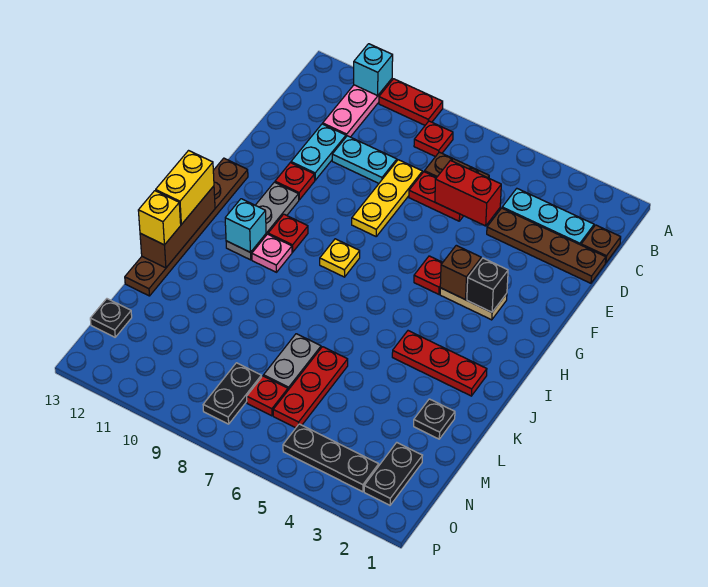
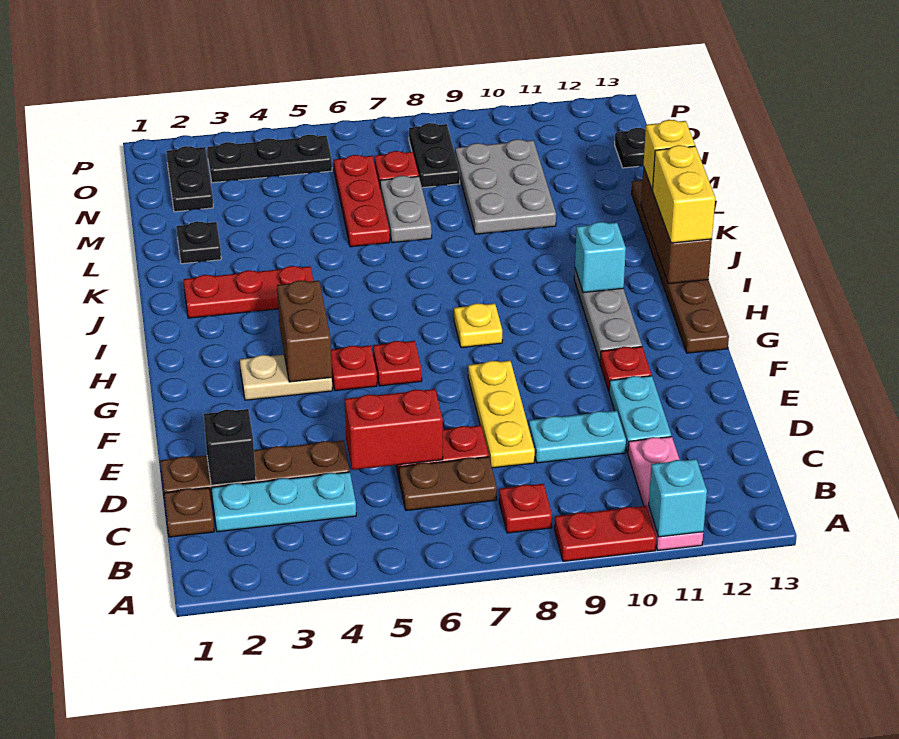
black brick G3 level 2 -> black brick D2 level 2
brown brick G4 level 2 -> brown brick G4:H4 level 2
red plate H10 level 1 -> red plate G6 level 1
pink plate I10 level 1 -> none
none -> grey plate L9:N10 level 1

